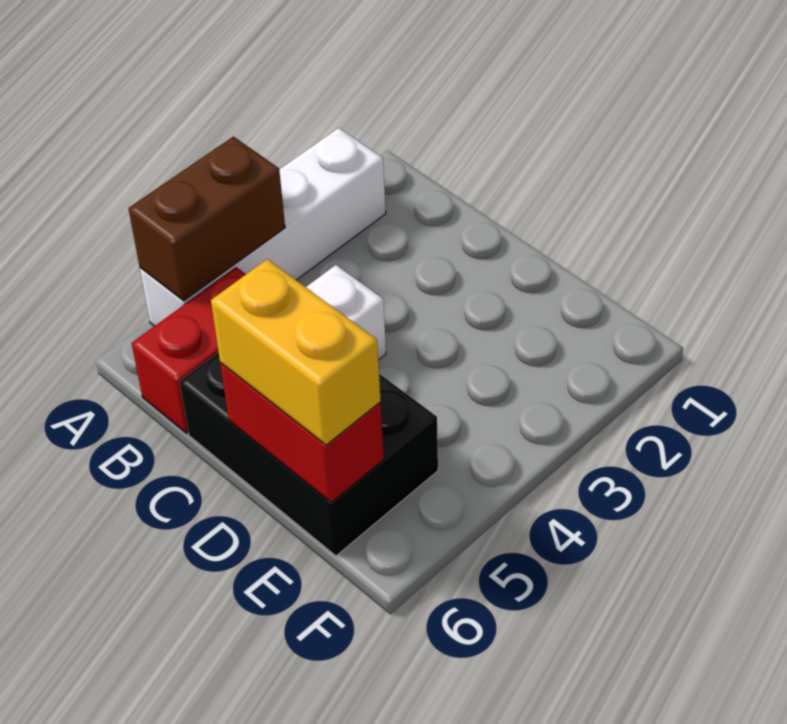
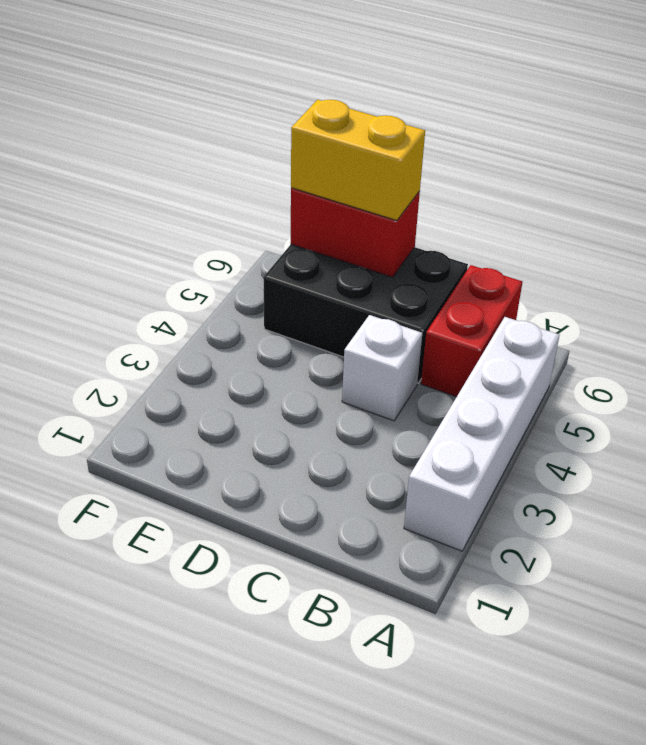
brown brick A4:A5 level 2 -> none

